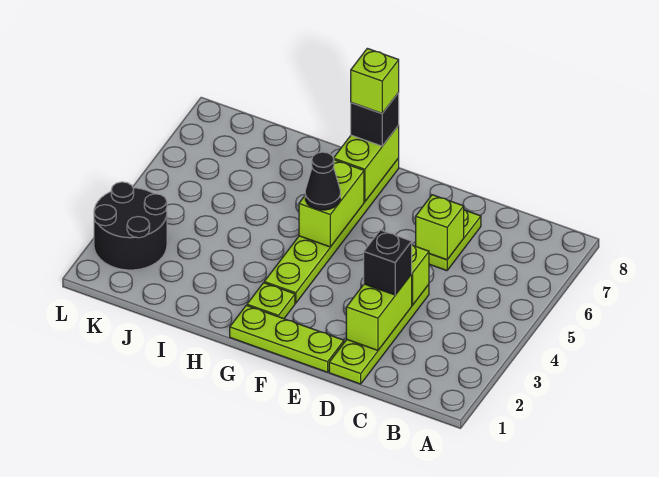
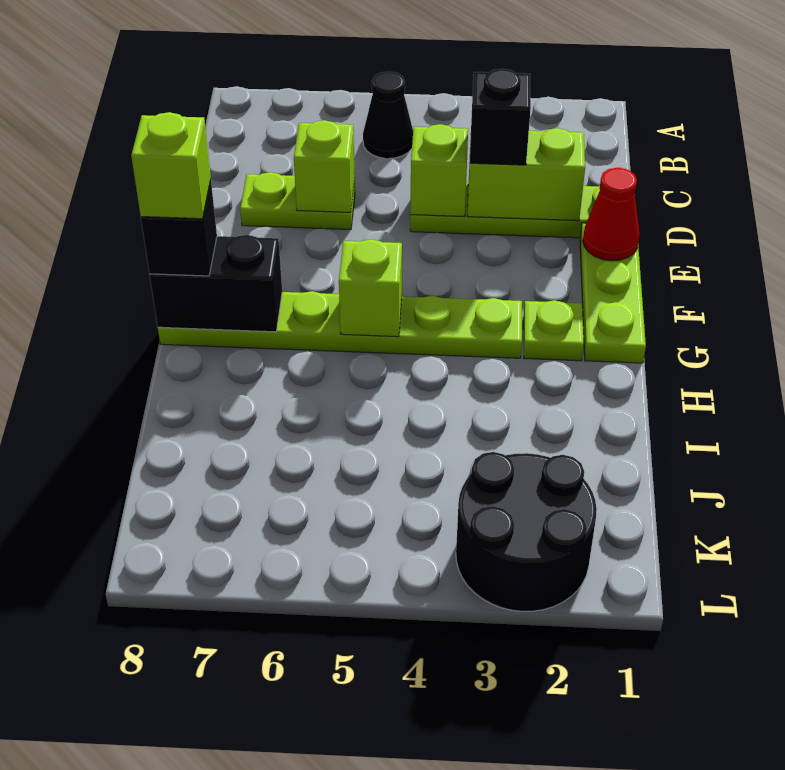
none -> red cone E1 level 2
lime brick G5:G6 level 2 -> lime brick G5 level 2
black cone G5 level 3 -> black cone B5 level 1
lime brick G7:G8 level 2 -> black brick G7:G8 level 2

